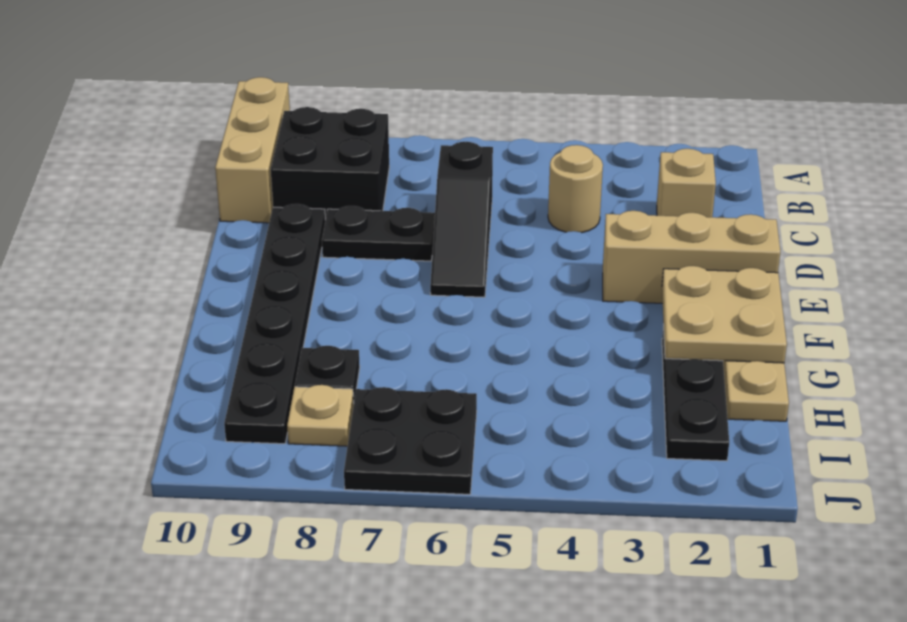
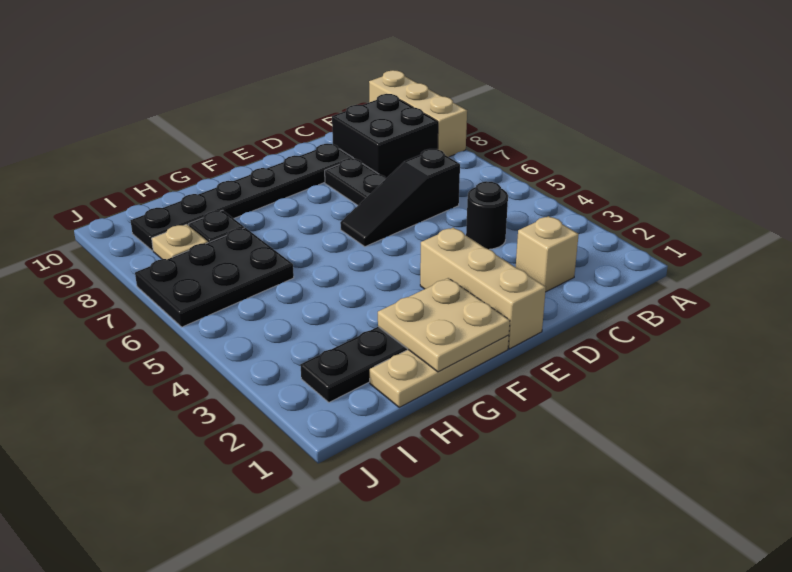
tan brick A10:C10 level 1 -> tan brick A8:A10 level 1
tan round brick C4 level 1 -> black round brick C4 level 1
black plate I6:J7 level 1 -> black plate H6:J7 level 1

